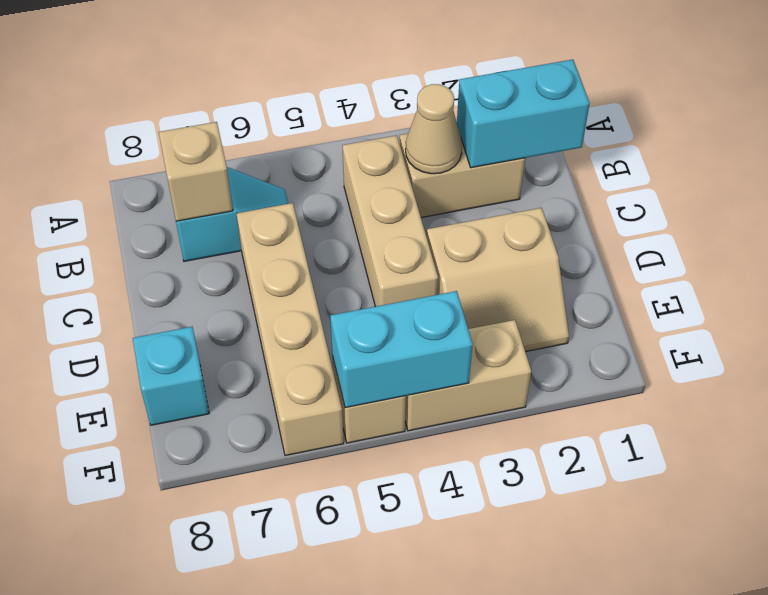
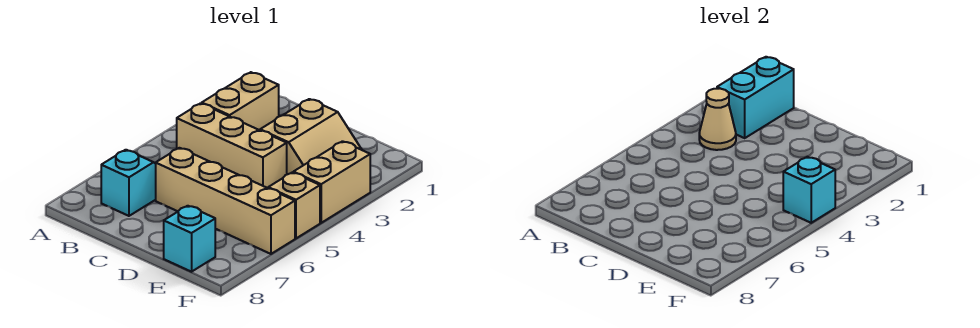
tan brick B7 level 2 -> none
cyan brick F4:F5 level 2 -> cyan brick F4 level 2

